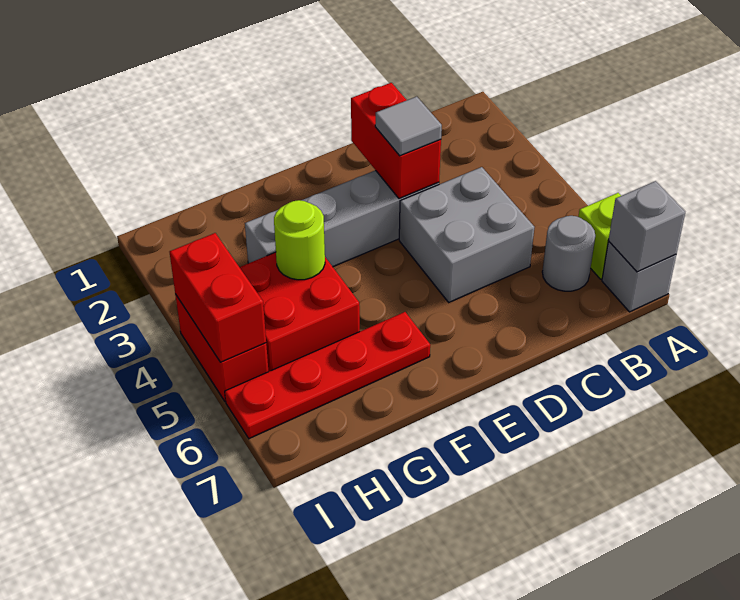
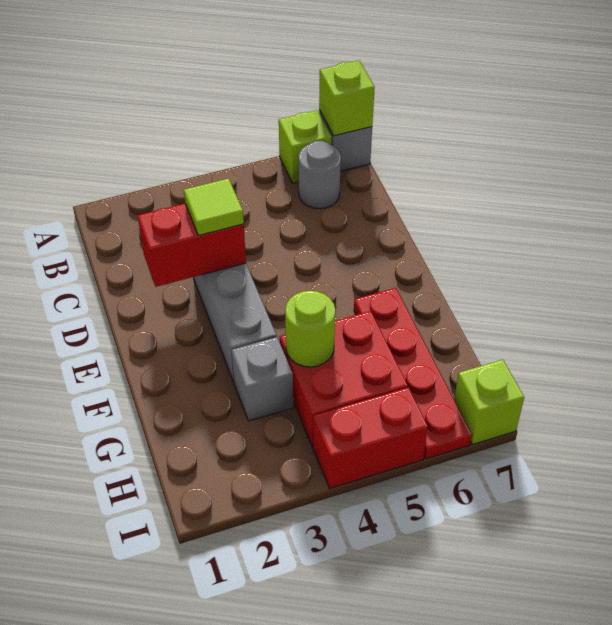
grey brick A7 level 2 -> lime brick A7 level 2
grey brick C4:D5 level 1 -> none
grey tile D3 level 3 -> lime tile D3 level 3
red brick I4:I5 level 2 -> none
none -> lime brick I7 level 1

